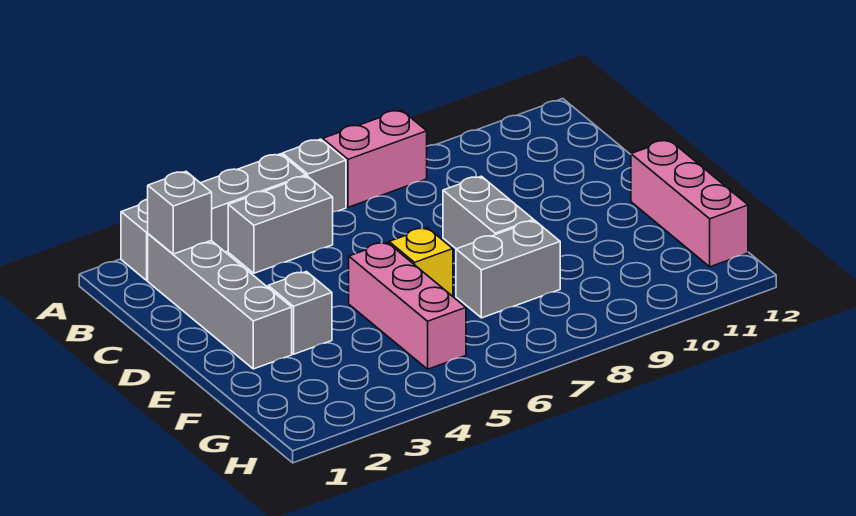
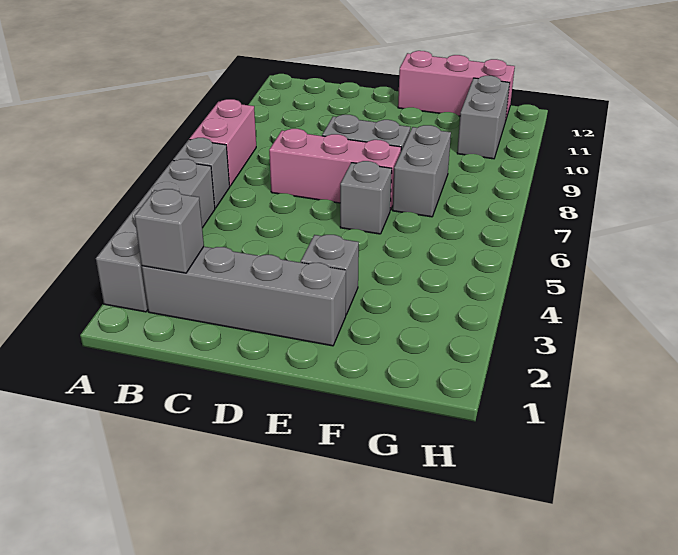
grey brick B4:B5 level 1 -> grey brick G10:G11 level 1
pink brick E5:G5 level 1 -> pink brick C7:E7 level 1
yellow brick E6 level 1 -> grey brick E6 level 1

